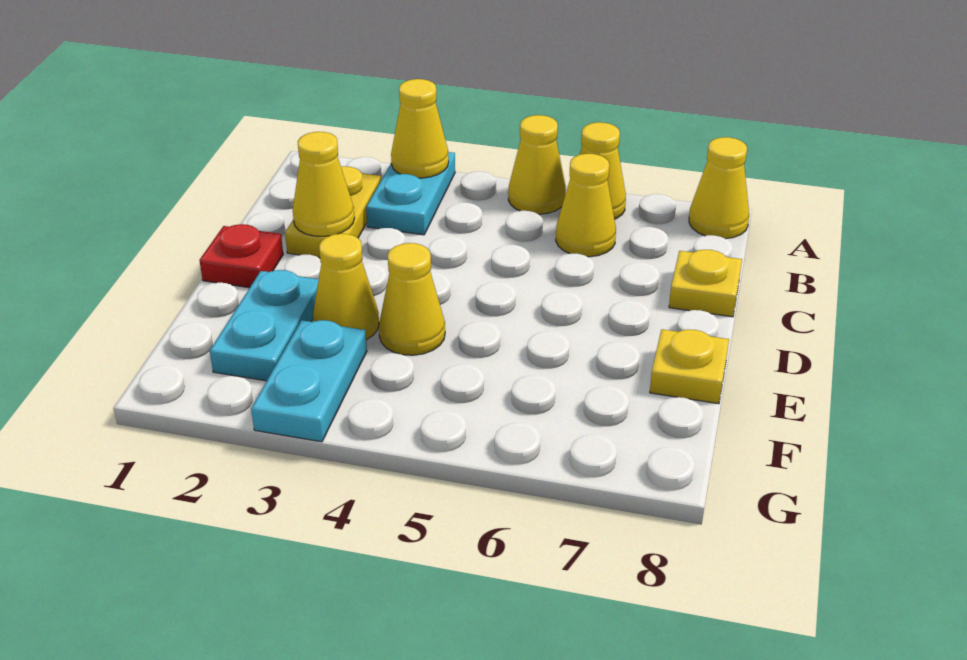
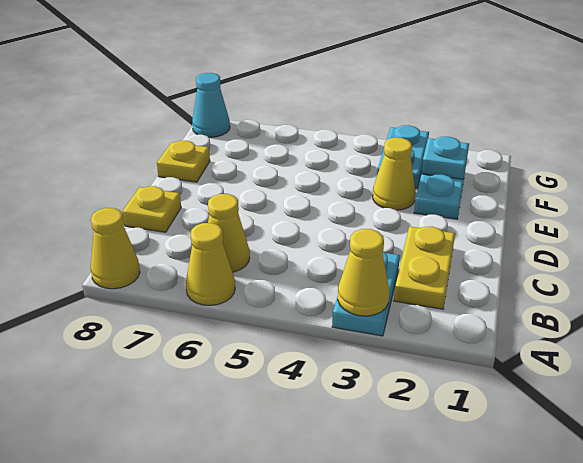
yellow cone A5 level 1 -> none
yellow cone C2 level 2 -> none
red plate D1 level 1 -> none
yellow cone E4 level 1 -> none
none -> cyan plate F2 level 2
none -> cyan cone G8 level 1

